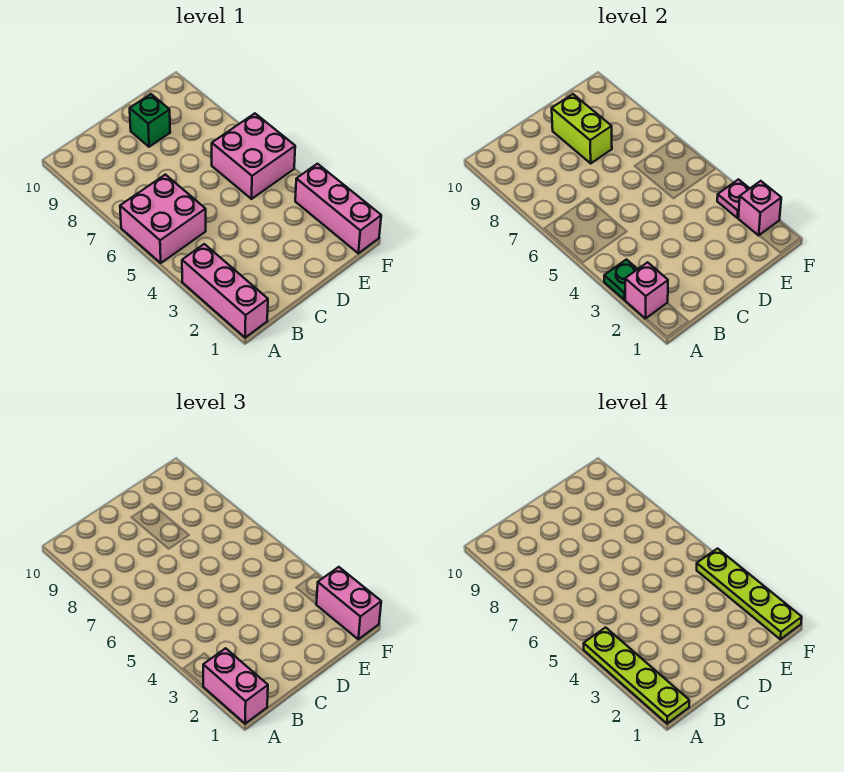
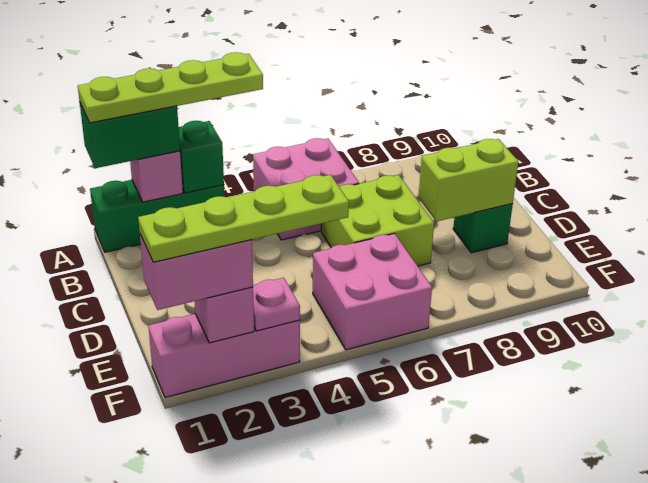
pink brick A1:A3 level 1 -> green brick A1:A3 level 1
pink brick A1:A2 level 3 -> green brick A1:A2 level 3
green plate A3 level 2 -> green brick A3 level 2
none -> lime brick C6:D7 level 1

